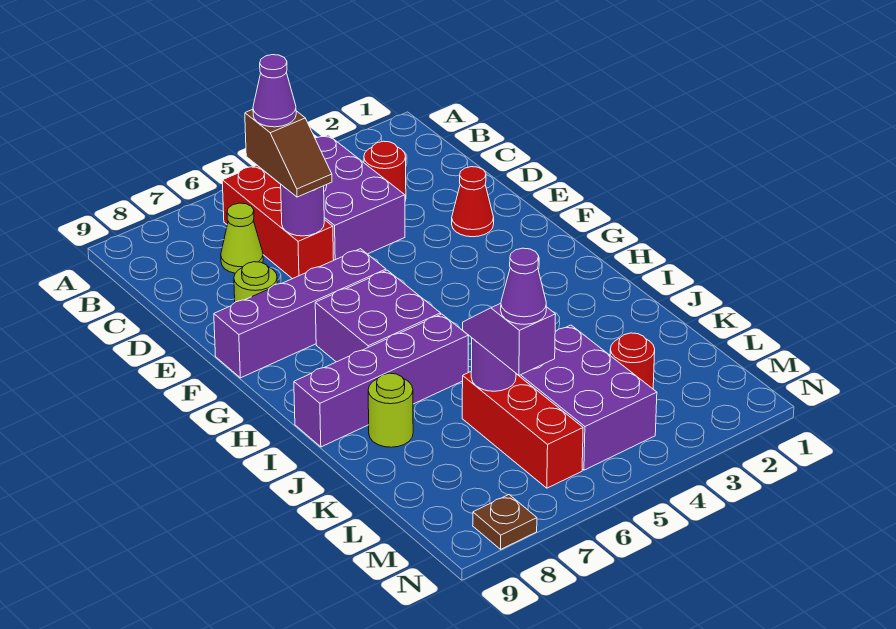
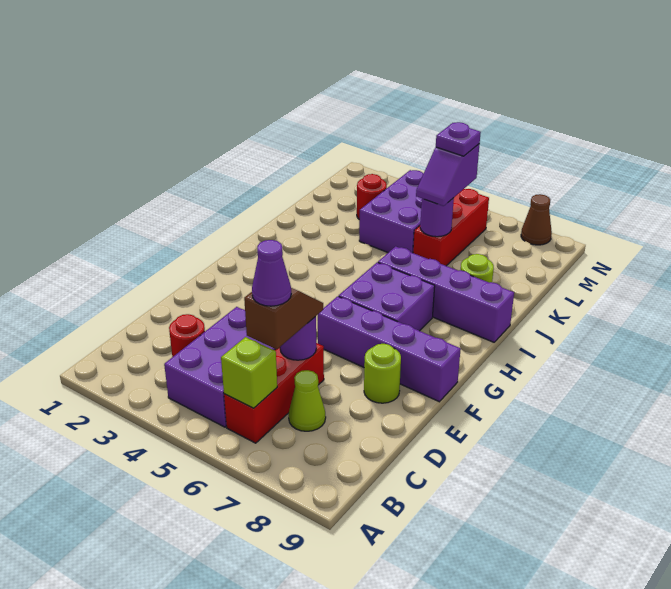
none -> lime brick B6 level 2
red cone E2 level 1 -> none
purple cone L6 level 4 -> purple plate L6 level 4
brown plate N8 level 1 -> brown cone N8 level 1

